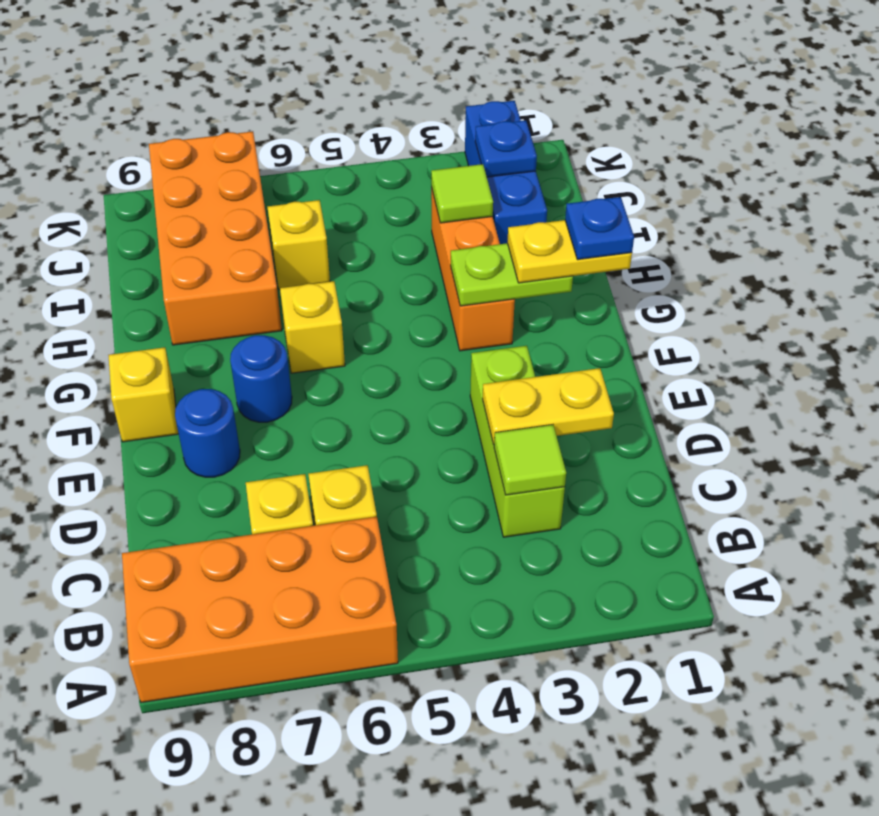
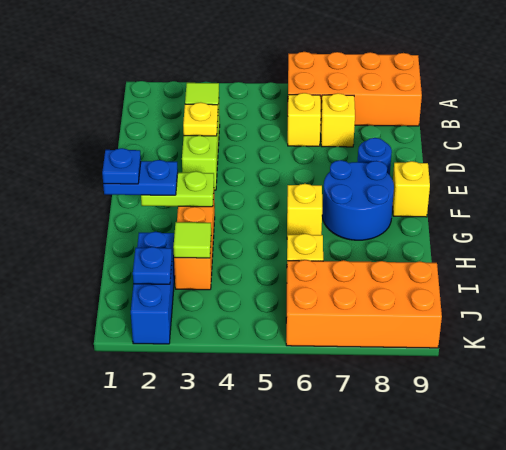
yellow plate D2:D3 level 2 -> yellow plate D3 level 2
blue round brick F7 level 1 -> blue round brick F7:G8 level 1
yellow plate G1:G2 level 3 -> blue plate G1:G2 level 3
orange brick H7:K8 level 1 -> orange brick J6:K9 level 1

